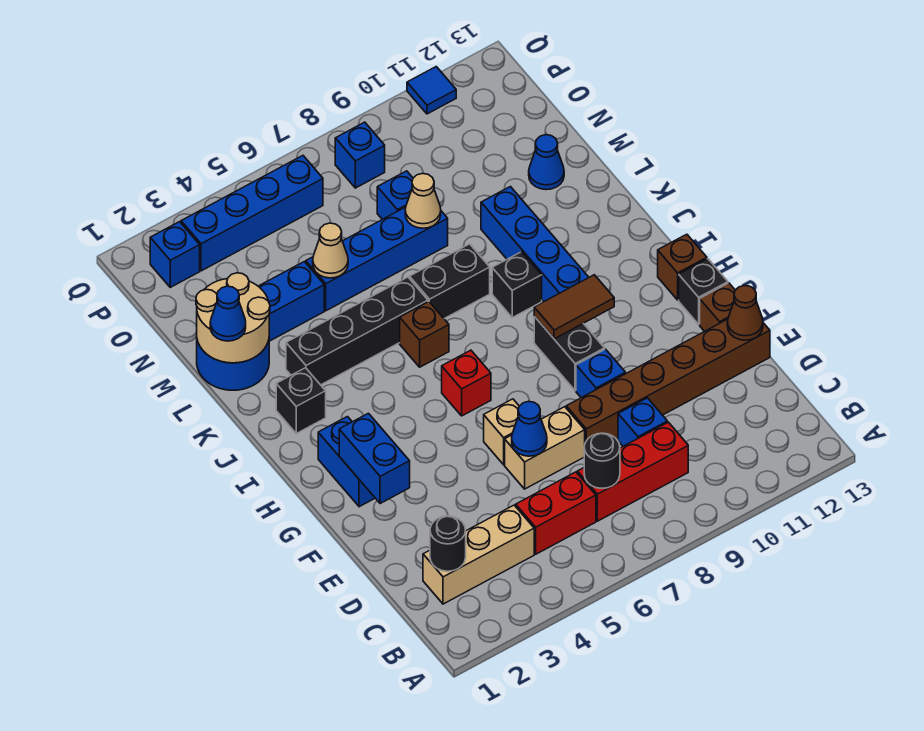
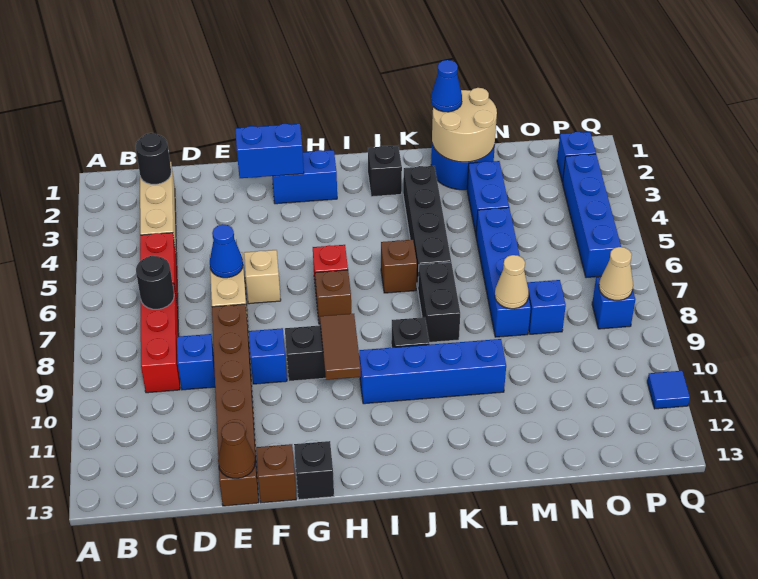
brown brick H13 level 1 -> brown brick H7 level 1
tan cone M5 level 2 -> tan cone P8 level 2
blue cone M12 level 1 -> none

